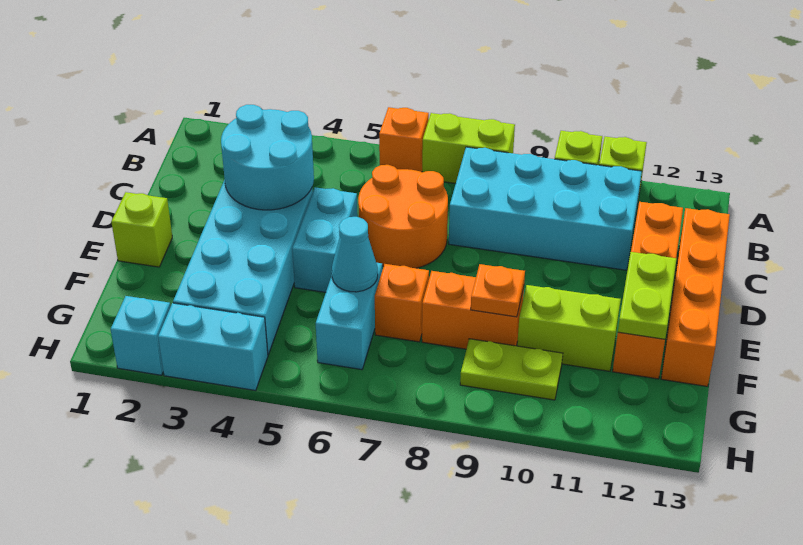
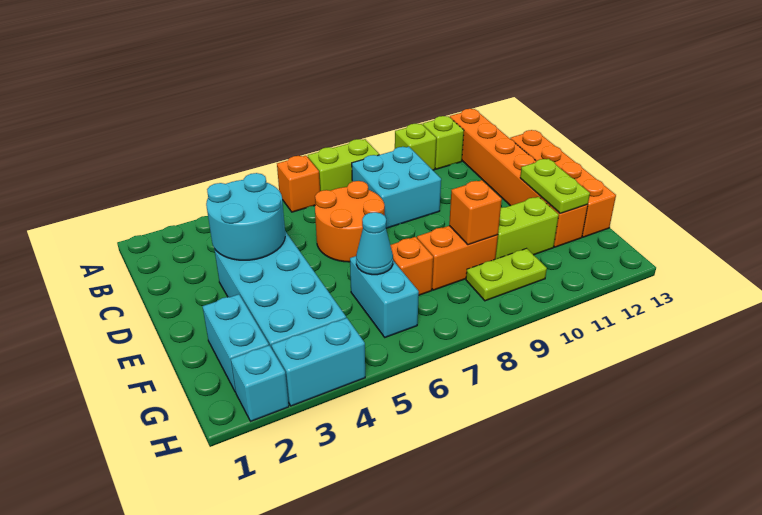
cyan brick B8:C11 level 1 -> cyan brick B8:C9 level 1
orange brick C12:F12 level 1 -> orange brick A12:F12 level 1
cyan brick D5:E5 level 1 -> cyan brick F2:G2 level 1
lime brick E1 level 1 -> none
orange plate F9 level 2 -> orange brick F9 level 2

